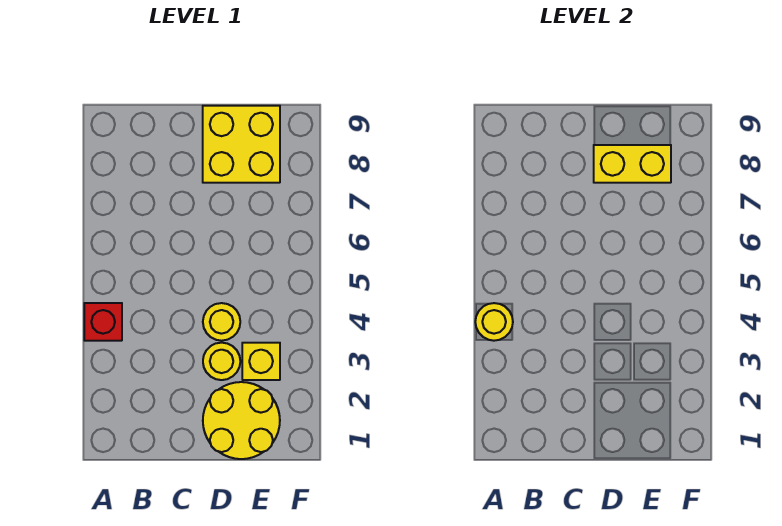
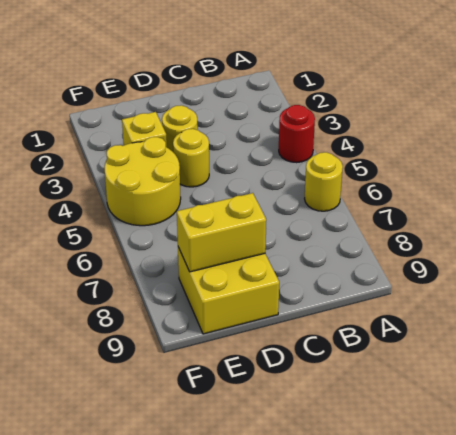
red brick A4 level 1 -> red round brick A4 level 1
yellow round brick A4 level 2 -> yellow round brick A6 level 1
yellow round brick D1:E2 level 1 -> yellow round brick E4:F5 level 1

